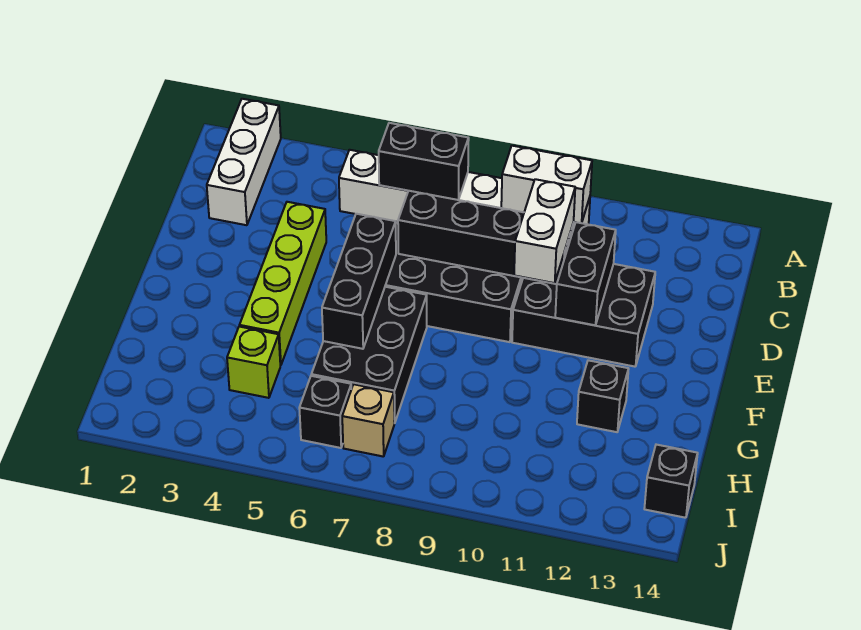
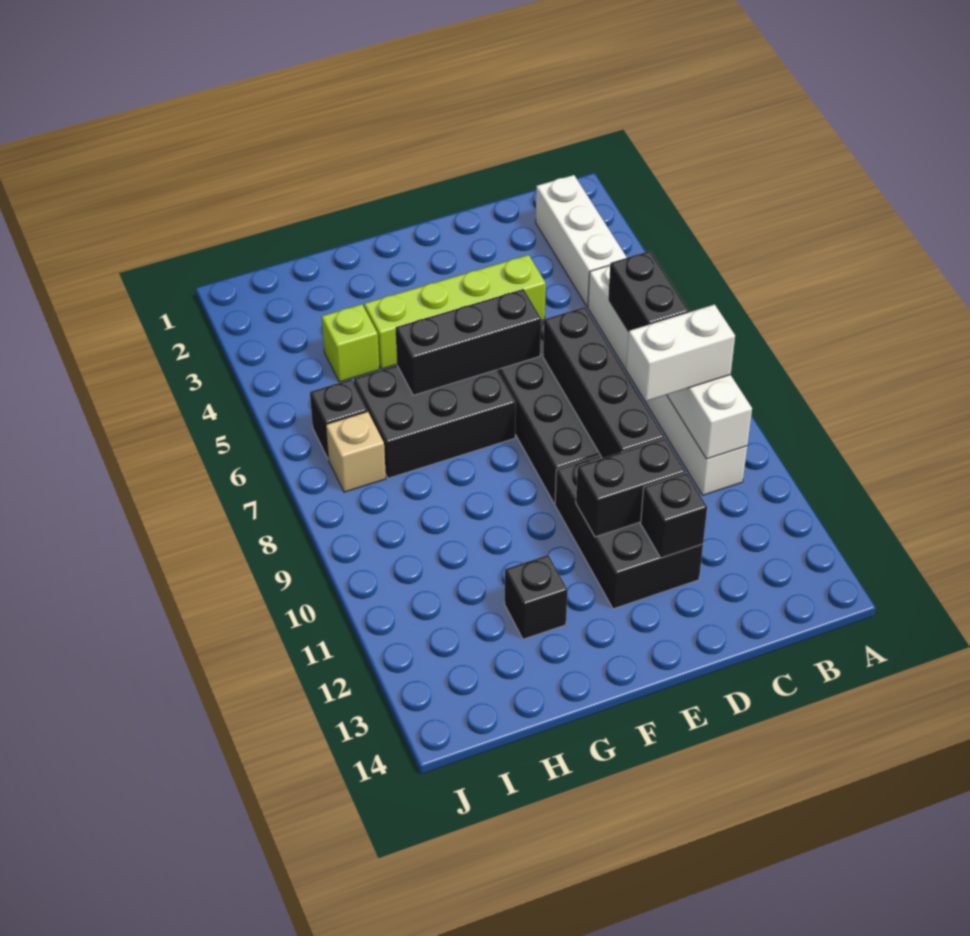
white brick A2:C2 level 1 -> white brick B2:B4 level 1
white brick D10:E10 level 3 -> white brick B9:C9 level 3
black brick I14 level 1 -> black brick D12 level 2

